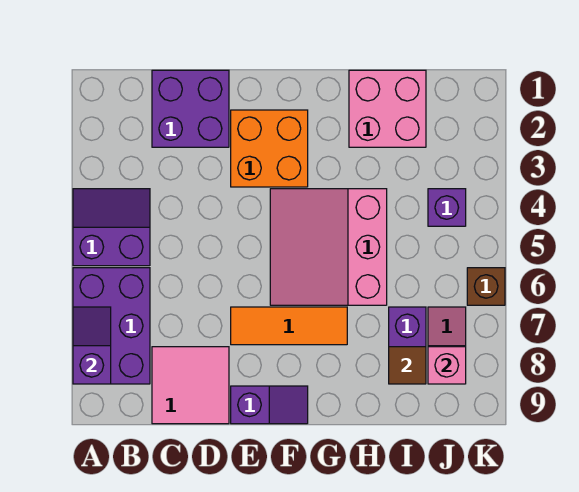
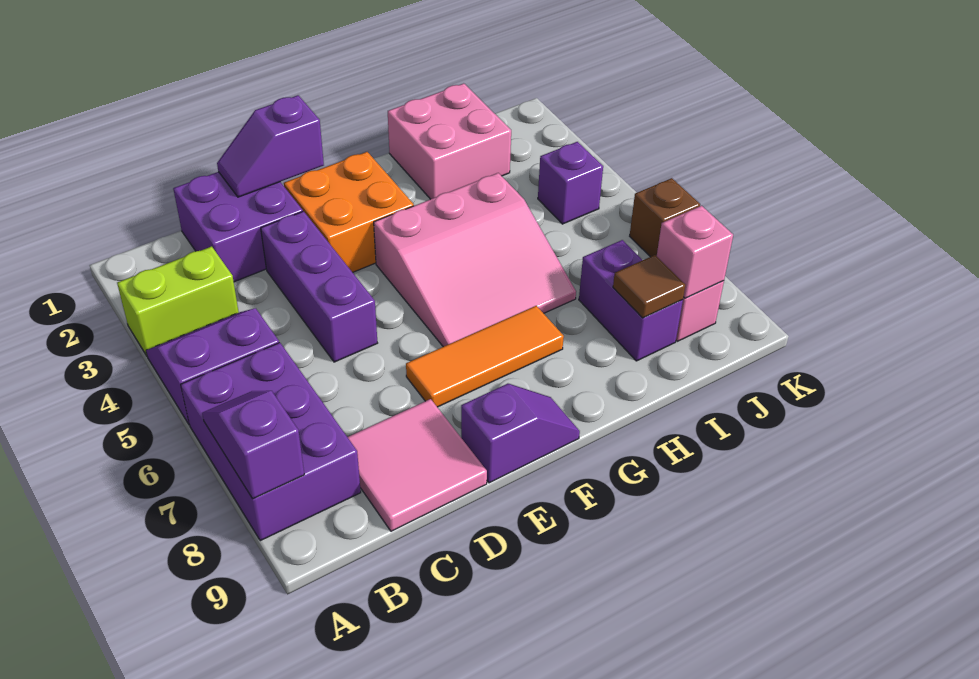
none -> lime brick A3:B3 level 1
none -> purple slope D1:E1 level 2 top E
none -> purple brick D3:D5 level 1
pink slope F4:H6 level 1 top H -> pink slope F4:H6 level 1 top 4

